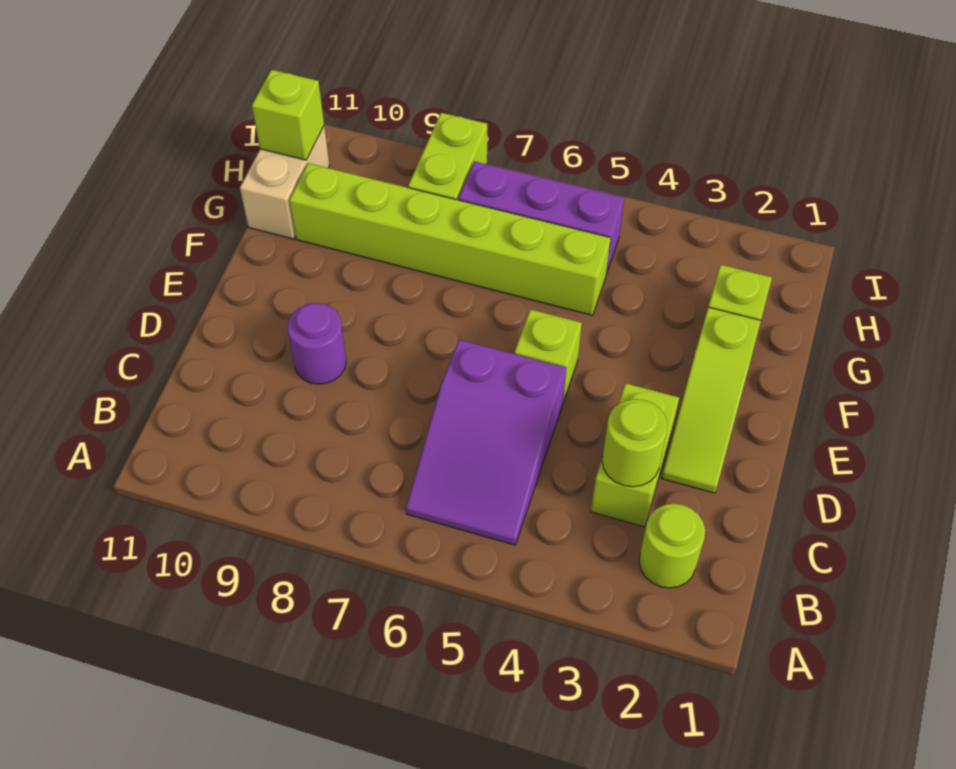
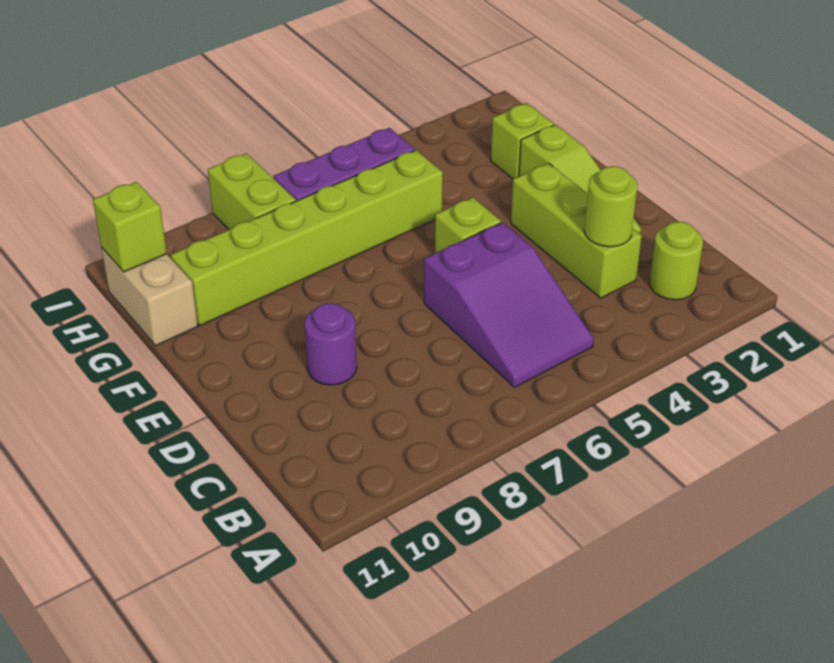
lime brick C3:D3 level 1 -> lime brick C3:E3 level 1

